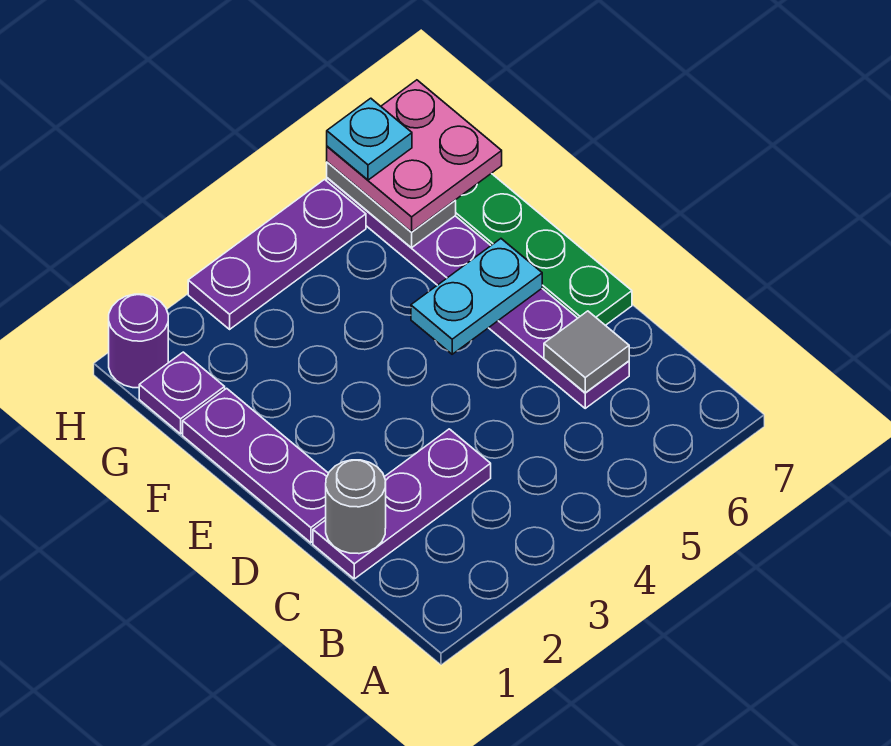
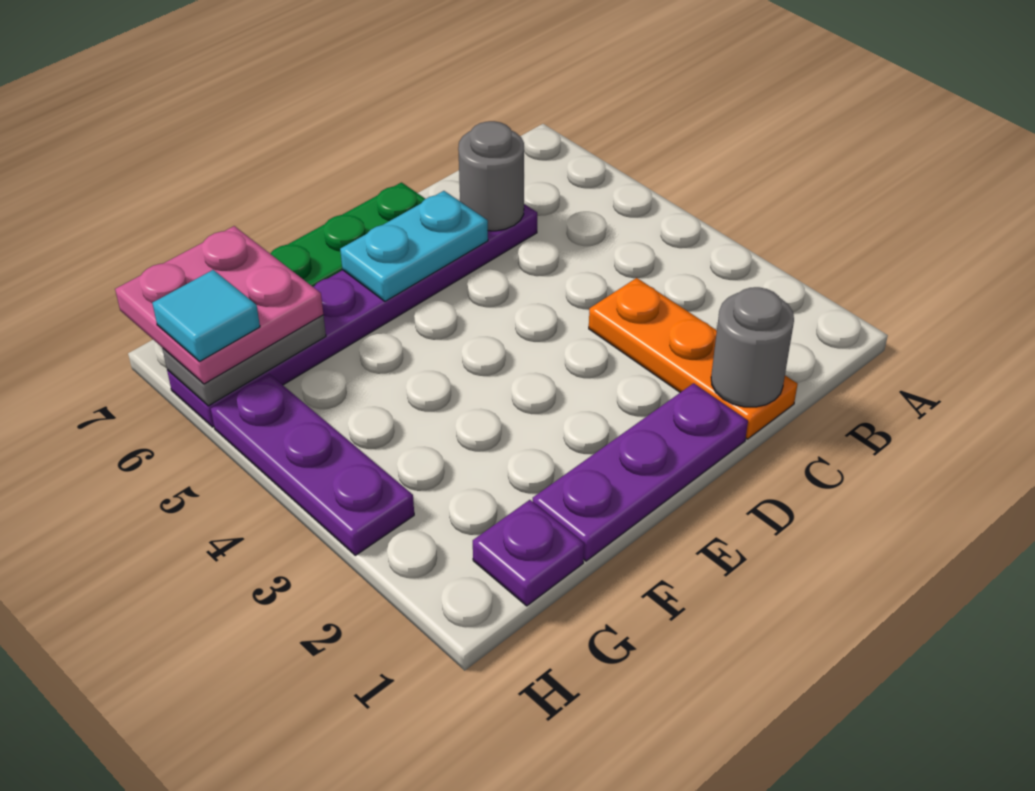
purple plate C1:C3 level 1 -> orange plate C1:C3 level 1
grey tile C6 level 2 -> grey round brick C6 level 2
cyan plate E5:E6 level 2 -> cyan plate D6:E6 level 2
purple round brick H1 level 1 -> none
cyan plate H6 level 4 -> cyan tile H6 level 4

